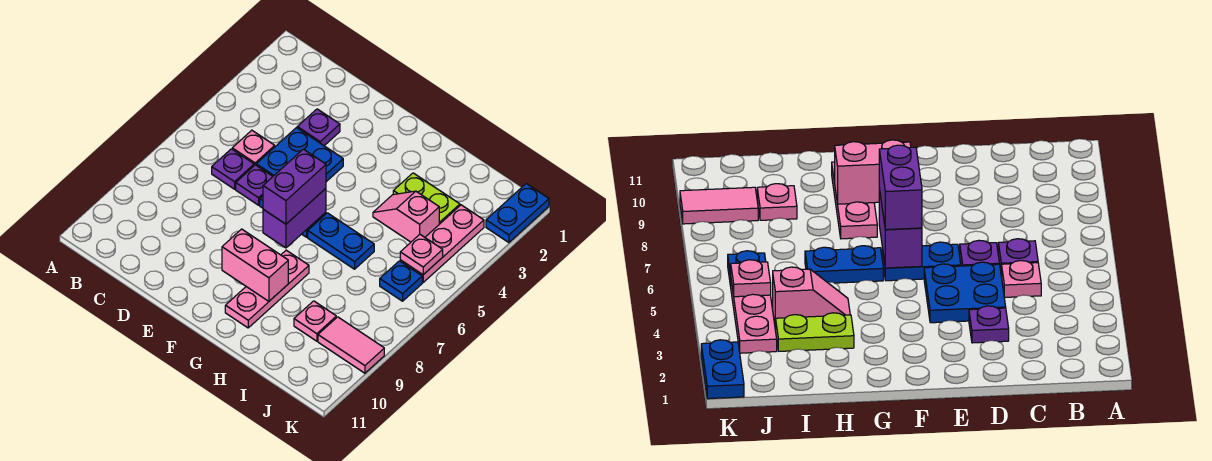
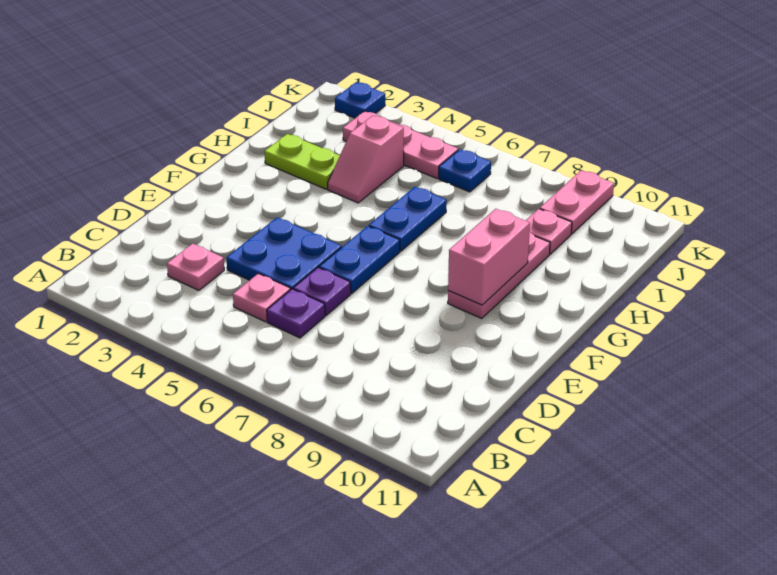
purple plate D3 level 1 -> none
purple brick F6:F7 level 2 -> none
purple brick F6:F7 level 3 -> none
pink plate G8:G10 level 1 -> pink plate F9:H9 level 1
lime plate H3:I3 level 1 -> lime plate H2:H3 level 1
pink plate J5 level 2 -> pink plate C3 level 1
pink tile J9:K9 level 1 -> pink plate J9:K9 level 1
blue plate K1:K2 level 1 -> blue plate K2 level 1

